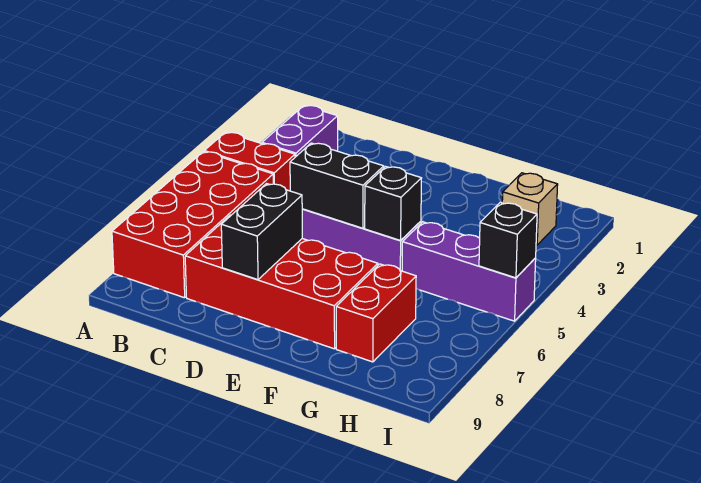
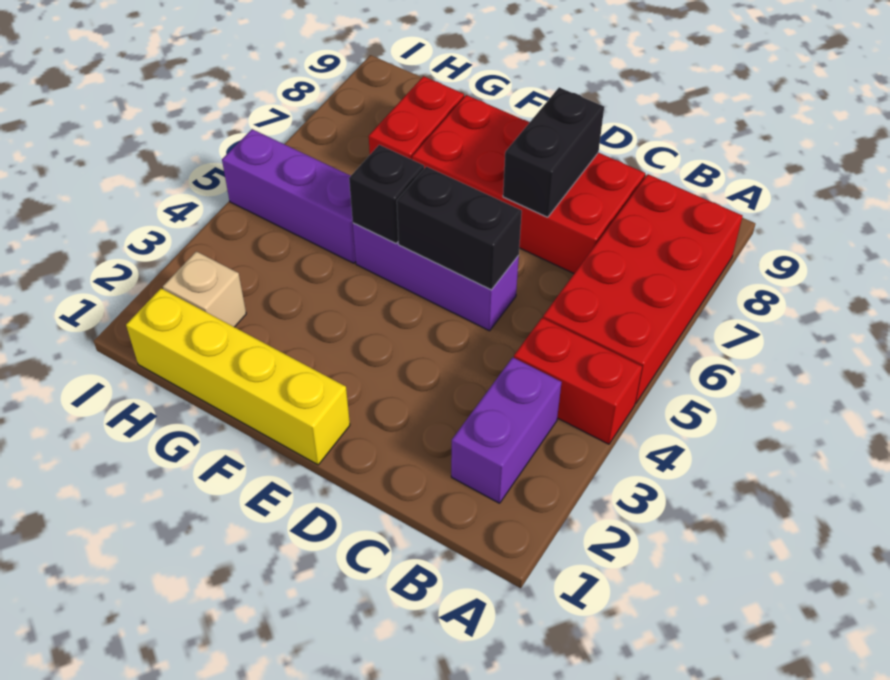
none -> yellow brick E1:H1 level 1
black brick I5 level 2 -> none

